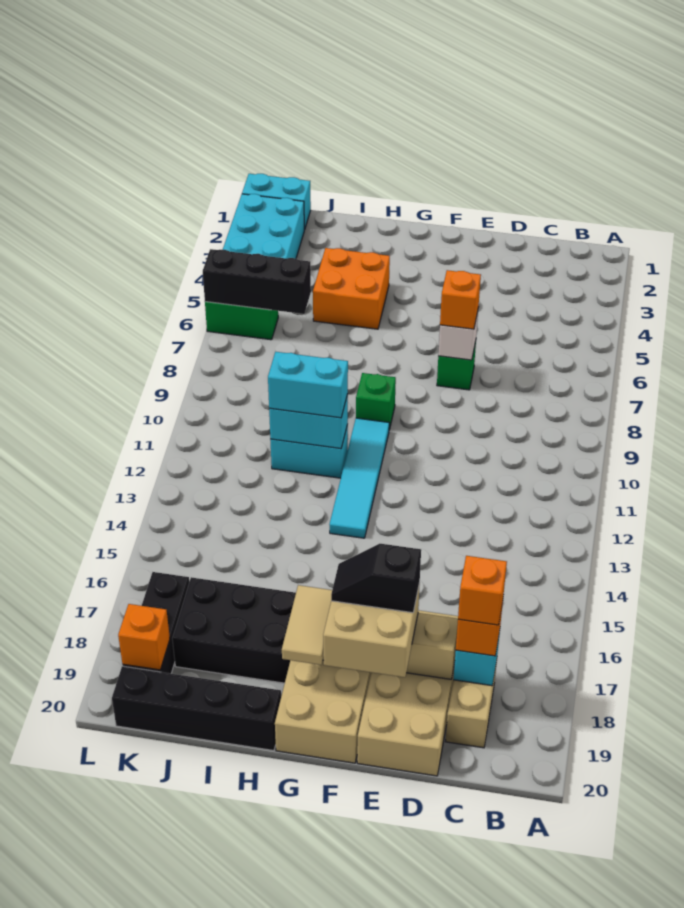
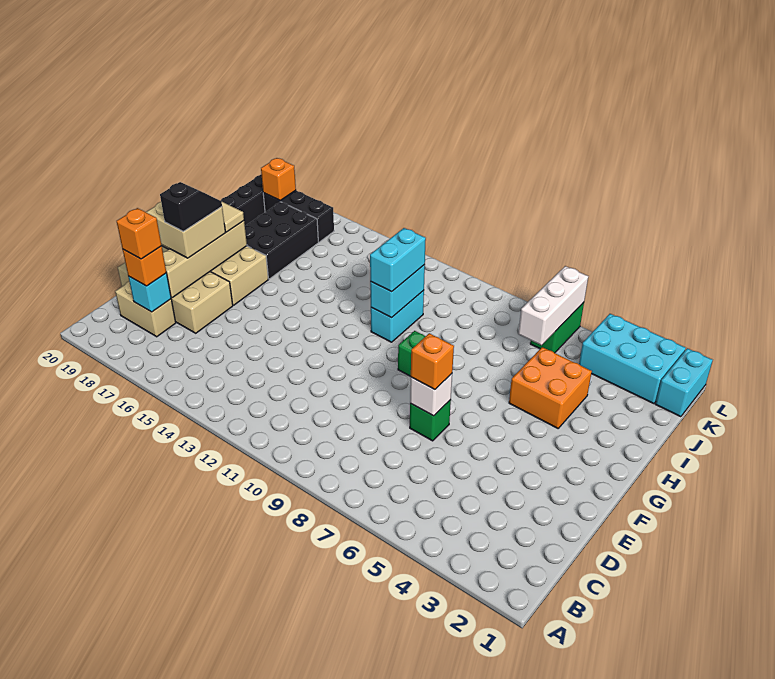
cyan tile G10:G13 level 1 -> none
black brick J6:L6 level 2 -> white brick J6:L6 level 2

